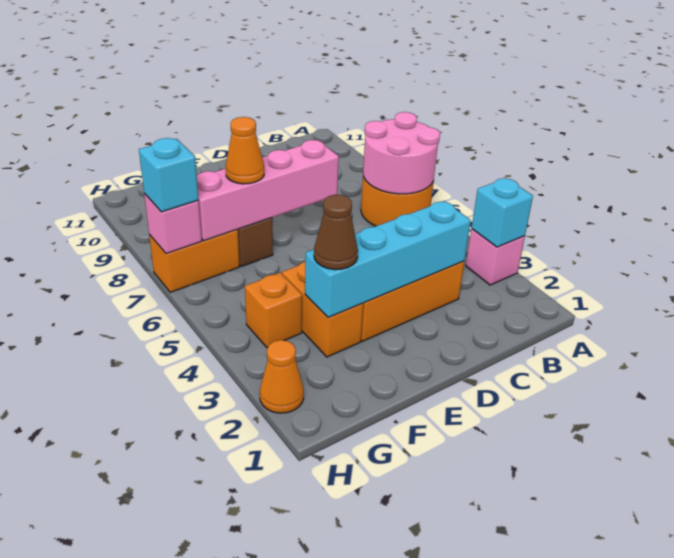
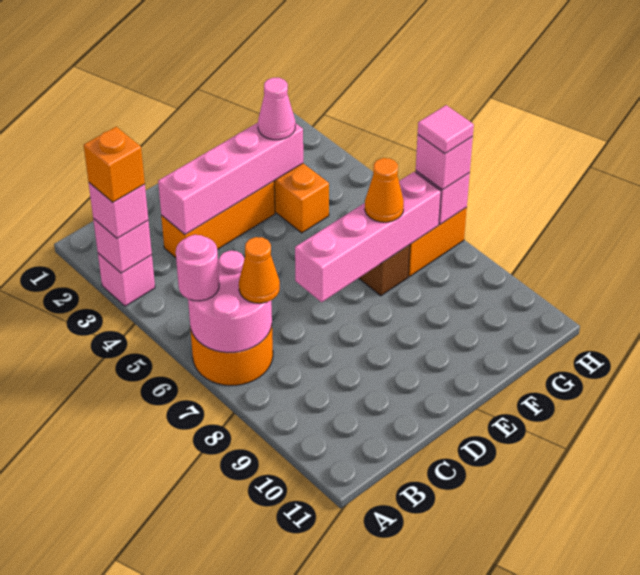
cyan brick A3 level 2 -> pink brick A3 level 2
none -> pink brick A3 level 3
none -> pink round brick A6 level 3
cyan brick C3:F3 level 2 -> pink brick C3:F3 level 2
brown cone F3 level 3 -> pink cone F3 level 3
orange brick G4 level 1 -> orange brick A3 level 4
orange cone H2 level 1 -> orange cone B7 level 3
cyan brick H7 level 3 -> pink brick H7 level 3
none -> pink tile H7 level 4

